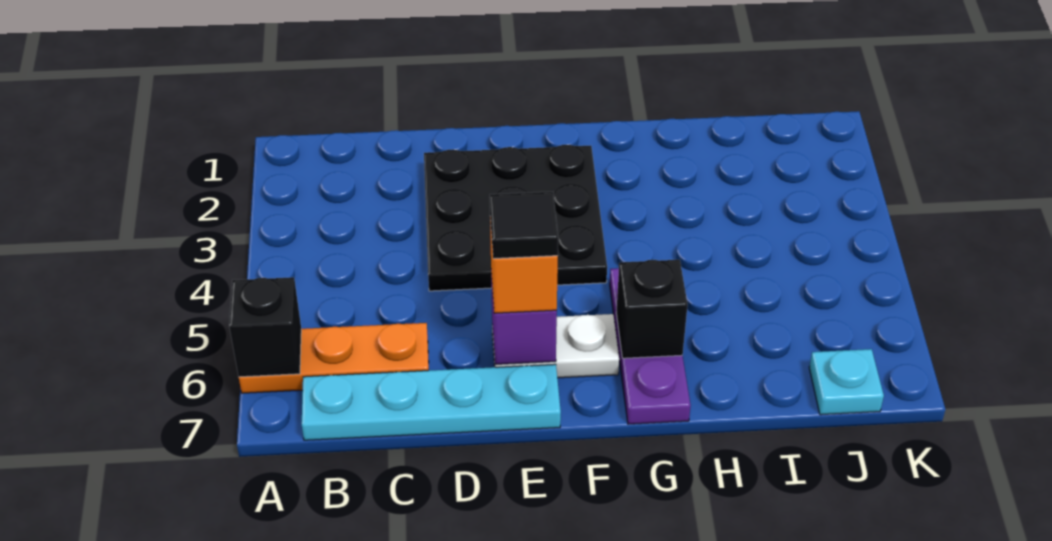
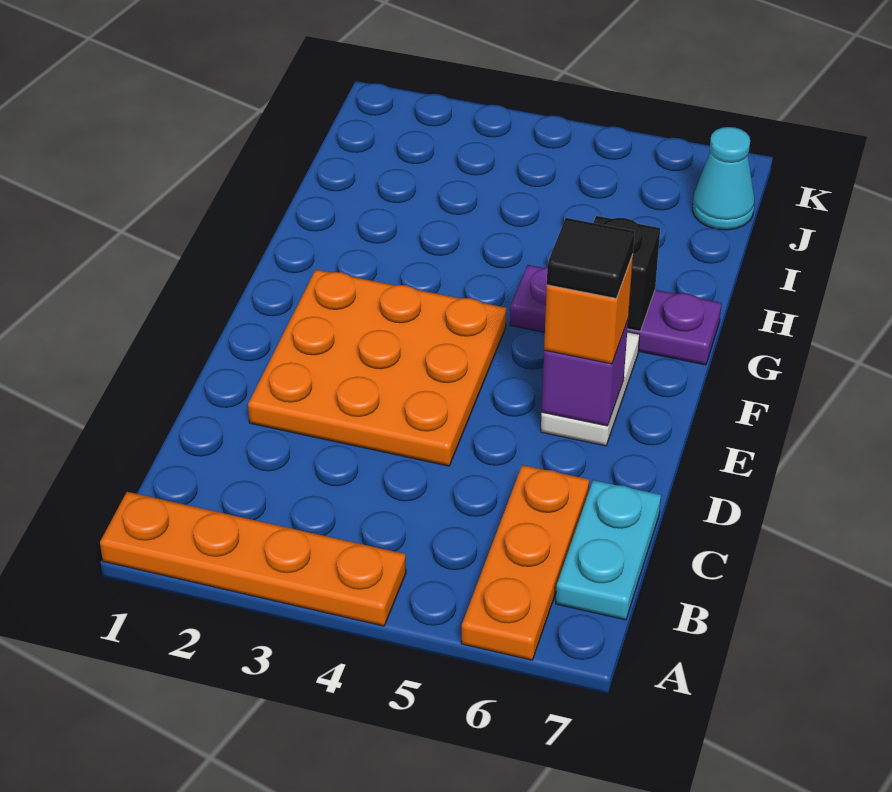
none -> orange plate A1:A4 level 1
black brick A6 level 2 -> none
cyan plate B7:E7 level 1 -> cyan plate B7:C7 level 1
black plate D2:F4 level 1 -> orange plate D2:F4 level 1
cyan plate J7 level 1 -> cyan cone J7 level 1

